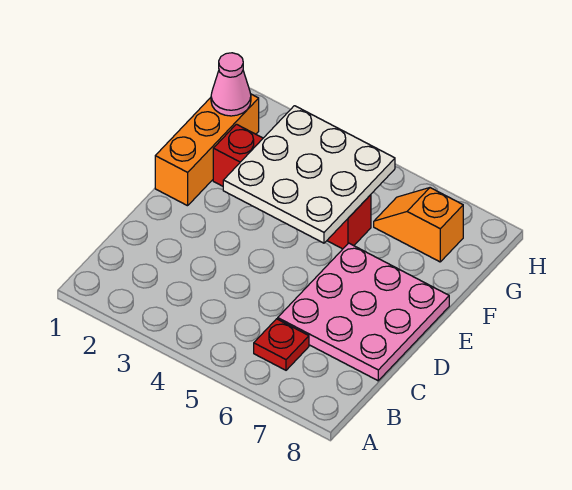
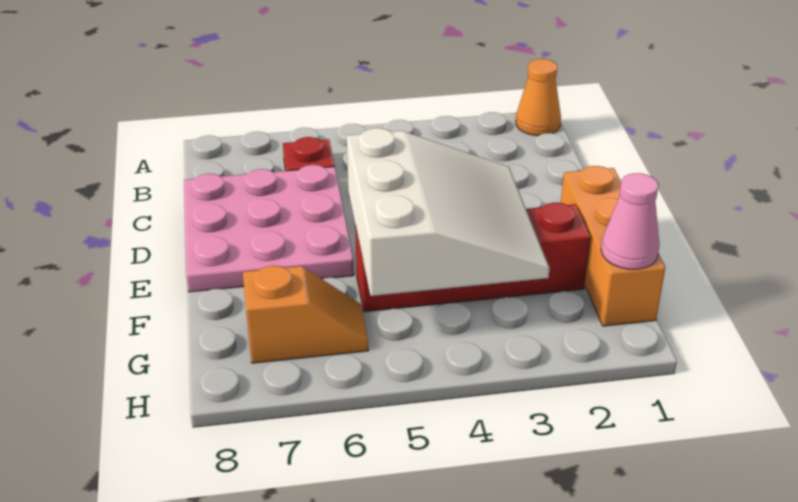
none -> orange cone A1 level 1
white plate E3:G5 level 2 -> white slope E3:G5 level 2 top 5

